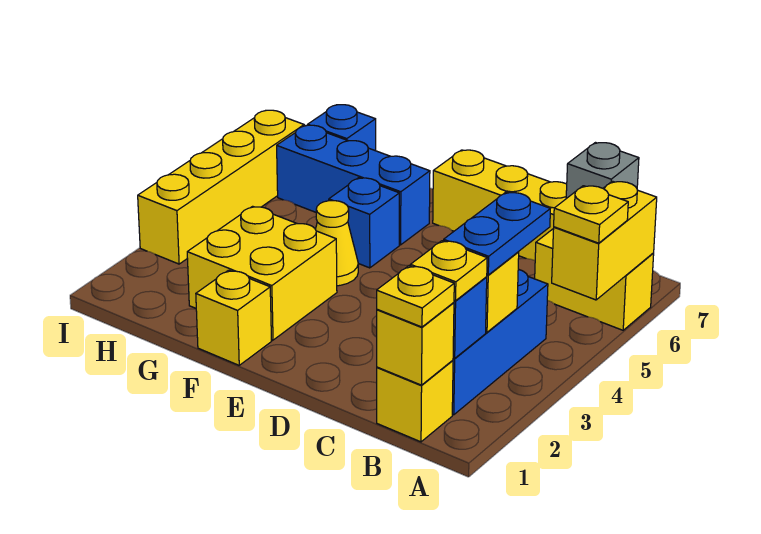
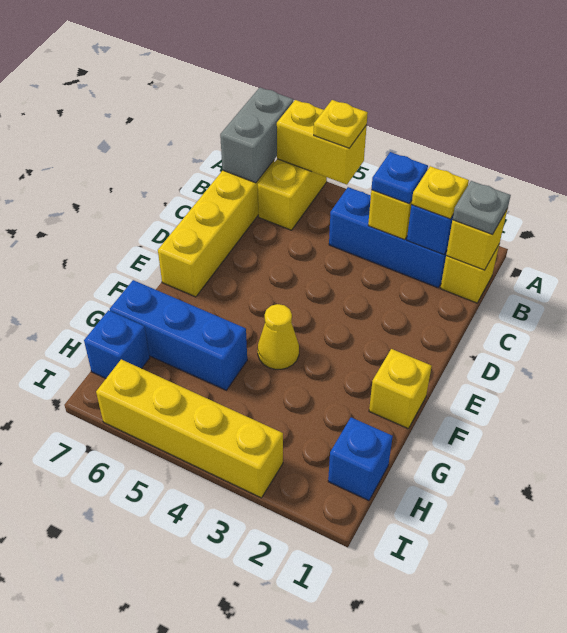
yellow plate B1 level 3 -> grey plate B1 level 3
blue plate B3:B4 level 3 -> blue plate B3 level 3
grey brick B7 level 2 -> grey brick A7:B7 level 2
yellow brick F2:G3 level 1 -> none
blue brick F5 level 1 -> blue brick H1 level 1
blue brick F6:H6 level 1 -> blue brick G5:G7 level 1

